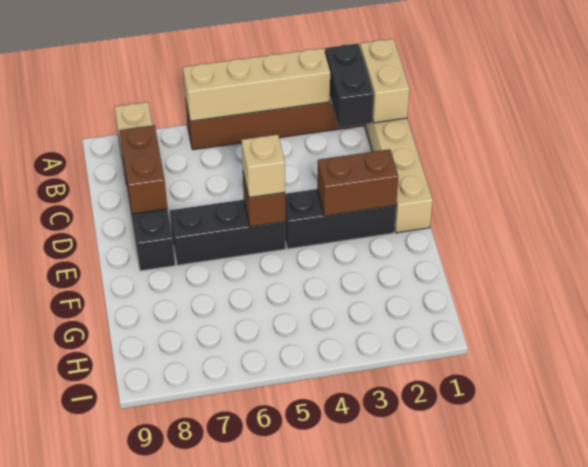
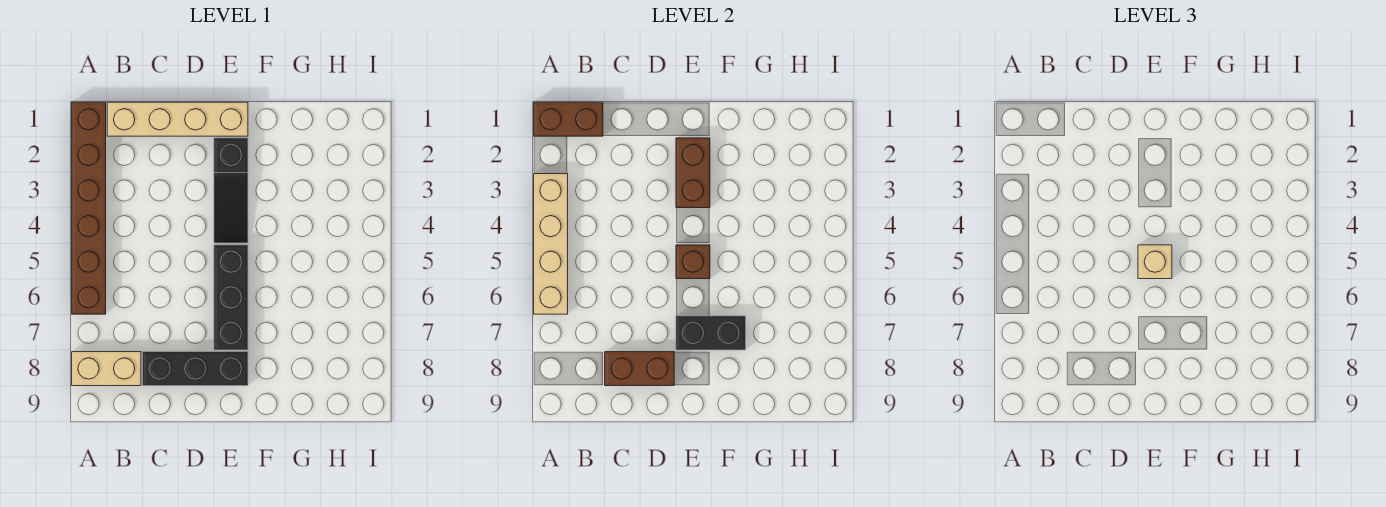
tan brick A1:B1 level 2 -> brown brick A1:B1 level 2
black brick A2:B2 level 2 -> black brick E7:F7 level 2
black brick E2:E4 level 1 -> black slope E2:E4 level 1 top 2

